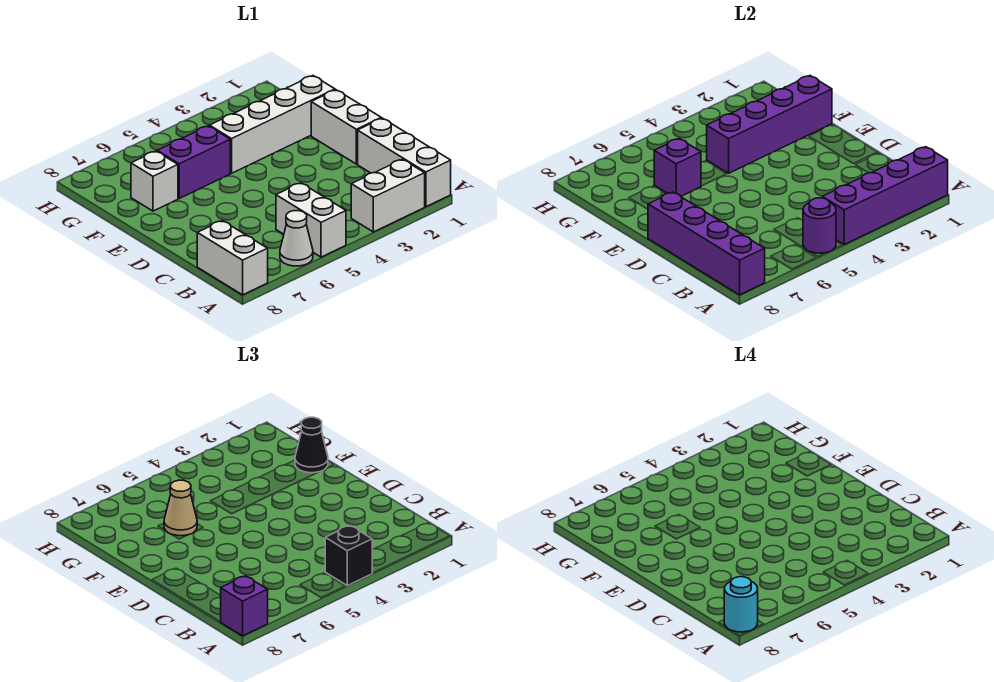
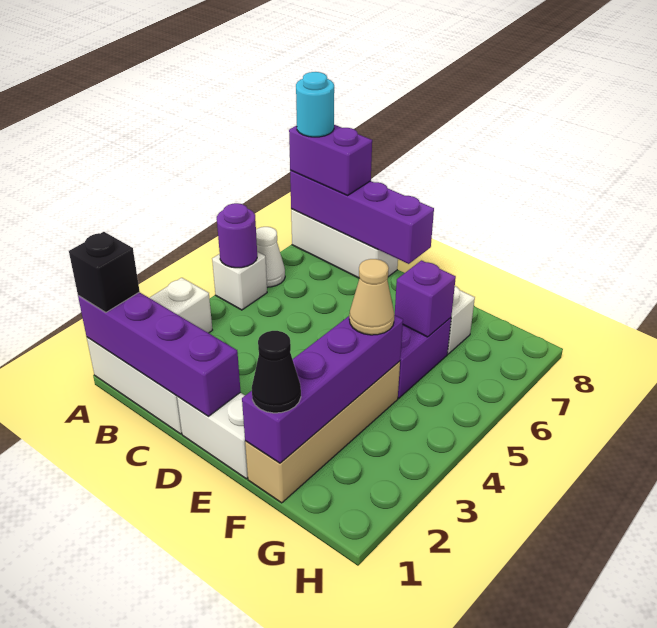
purple brick A1:A4 level 2 -> purple brick A1:D1 level 2
black brick A4 level 3 -> black brick A1 level 3
white brick A5:B5 level 1 -> white brick A5 level 1
white brick A8:B8 level 1 -> white brick A8:C8 level 1
purple brick A8 level 3 -> purple brick A8:B8 level 3
white brick F1:F4 level 1 -> tan brick F1:F4 level 1
tan cone F6 level 3 -> tan cone F4 level 3

